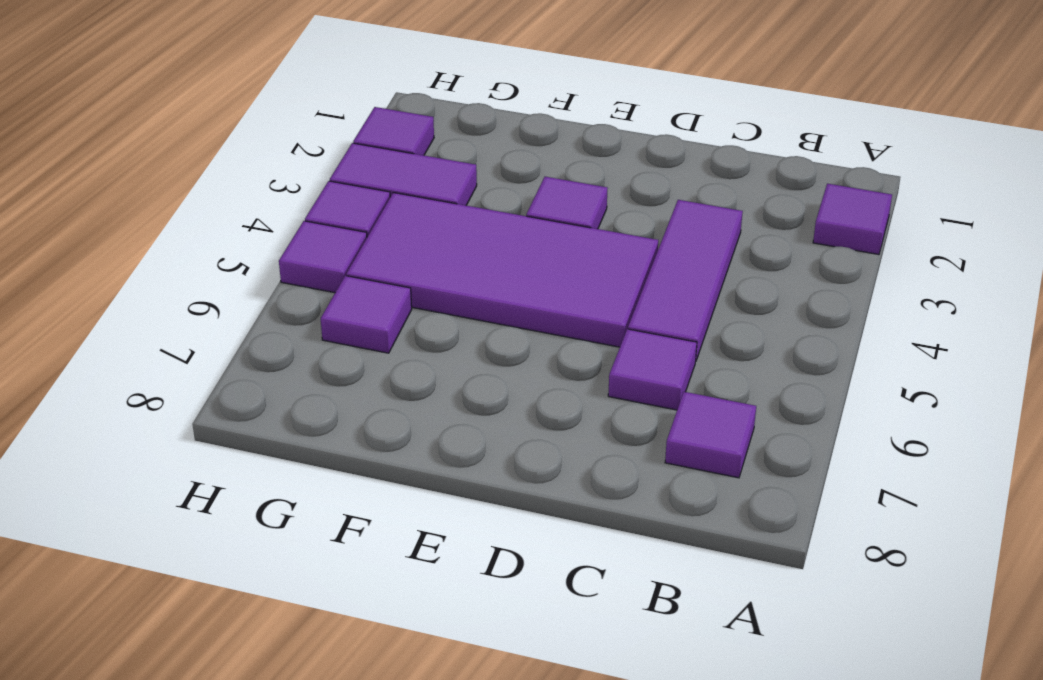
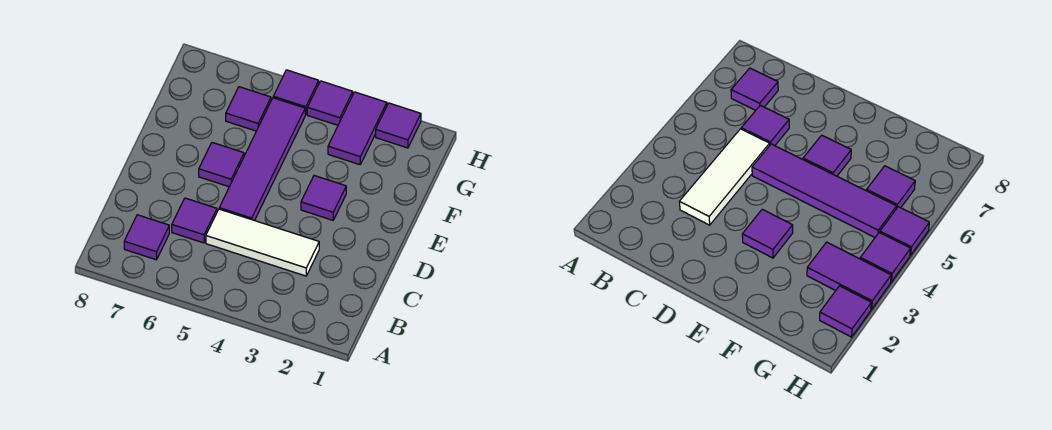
purple tile A2 level 1 -> purple tile E6 level 1
purple tile C3:C5 level 1 -> white tile C3:C5 level 1
purple tile D4:G5 level 1 -> purple tile D5:G5 level 1

